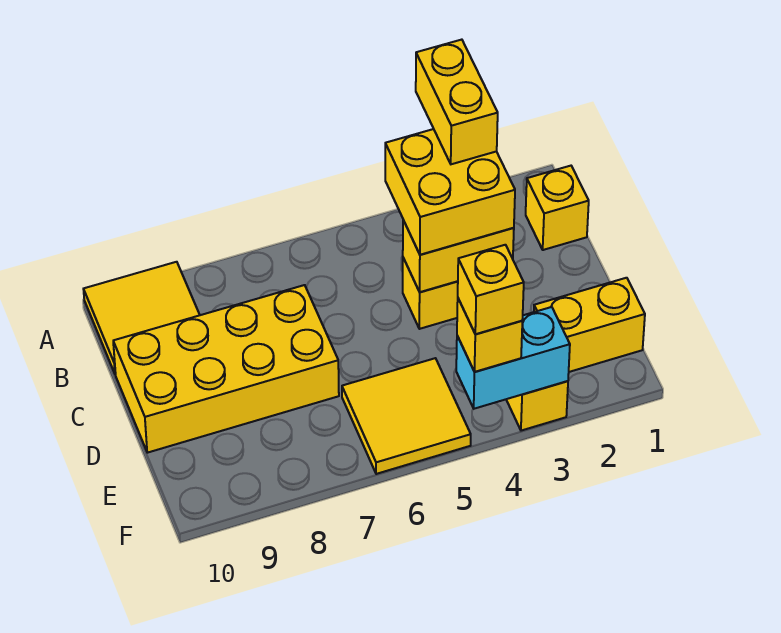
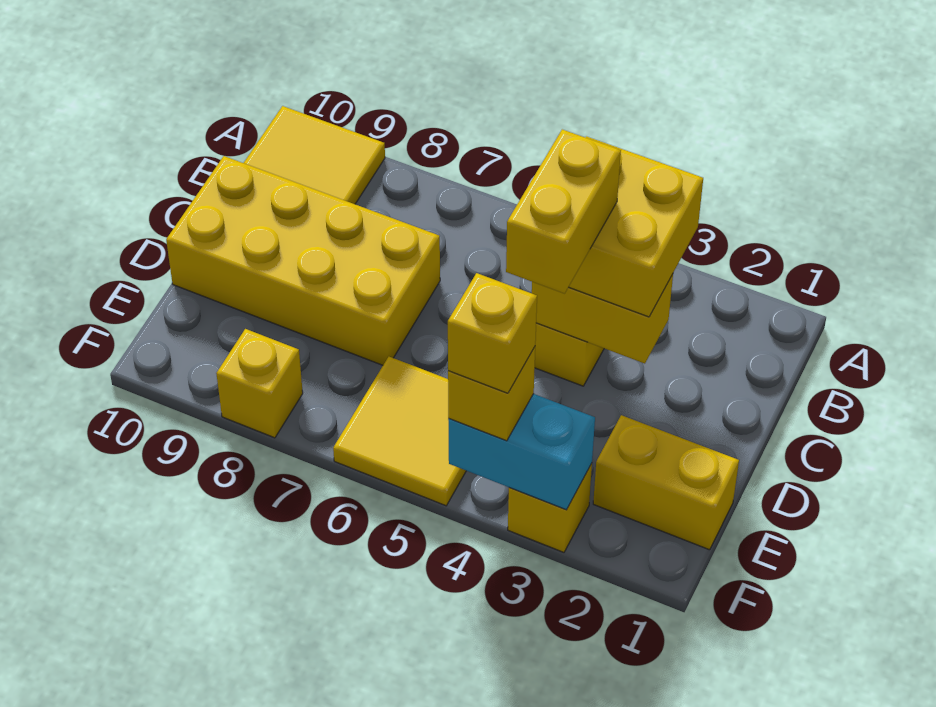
yellow brick A3:B3 level 4 -> yellow brick C4:D4 level 4
yellow brick B1 level 1 -> yellow brick F8 level 1

